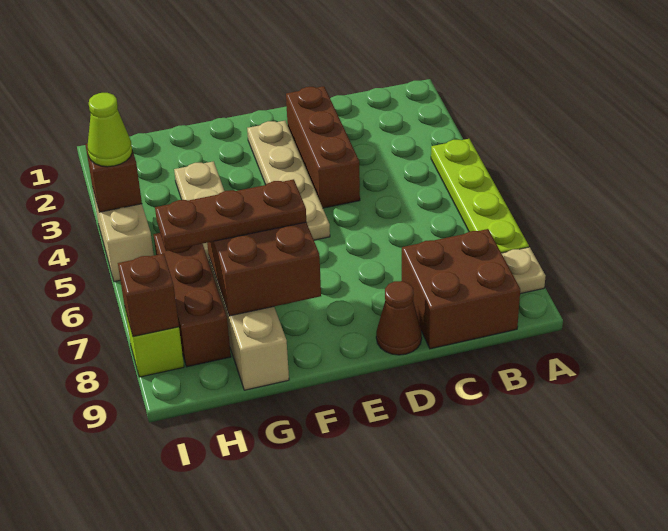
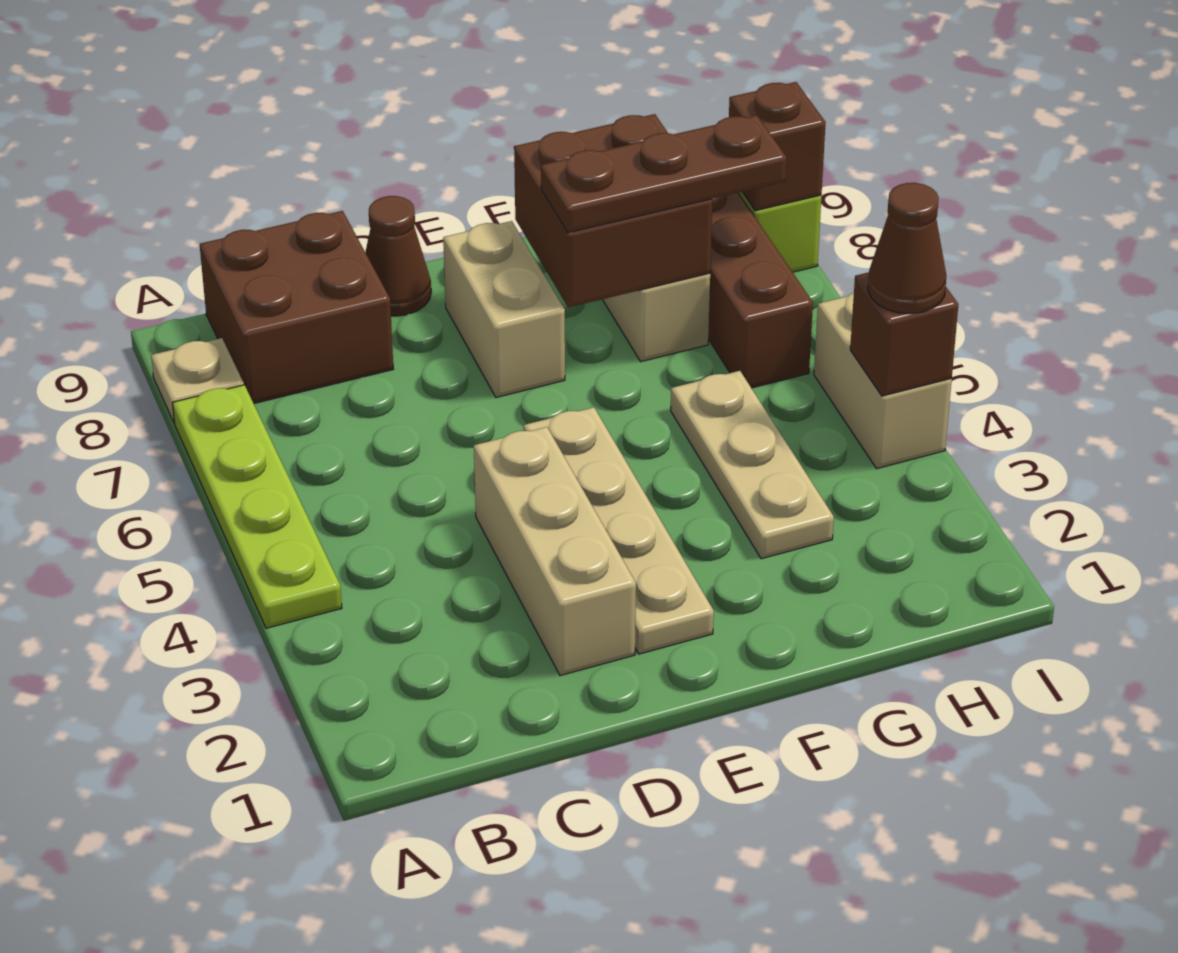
brown brick D2:D4 level 1 -> tan brick D2:D4 level 1
none -> tan brick E7:E8 level 1
lime cone I4 level 3 -> brown cone I4 level 3

